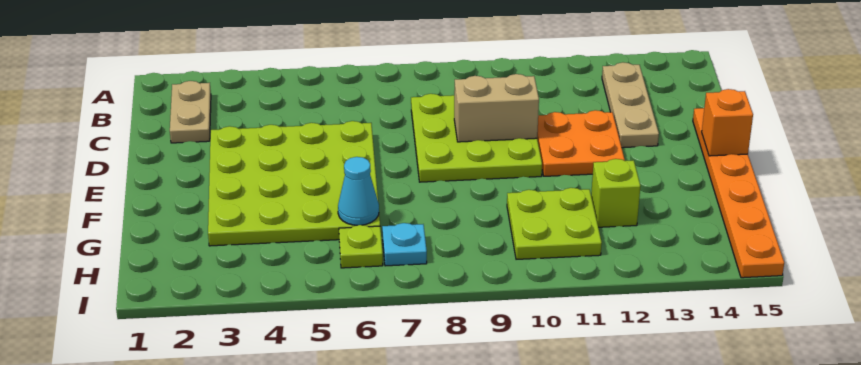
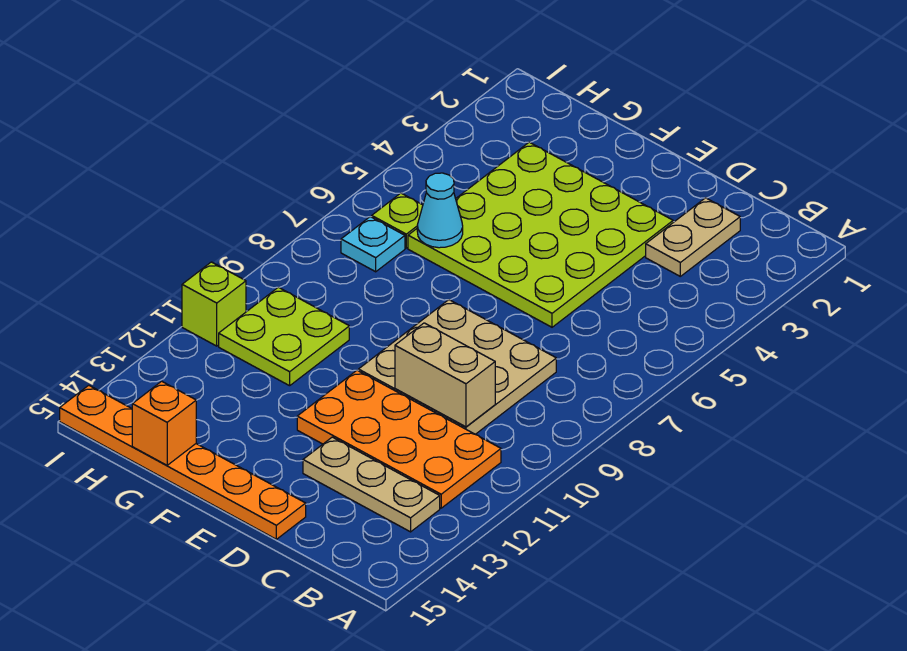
tan plate B2:C2 level 1 -> tan plate C2:C3 level 1
lime plate C8:E10 level 1 -> tan plate C8:E10 level 1
tan brick D9:D10 level 2 -> tan brick C10:D10 level 2
orange plate D11:E12 level 1 -> orange plate B11:E12 level 1
orange brick E15 level 2 -> orange brick G15 level 2
lime brick G12 level 1 -> lime brick I11 level 1

